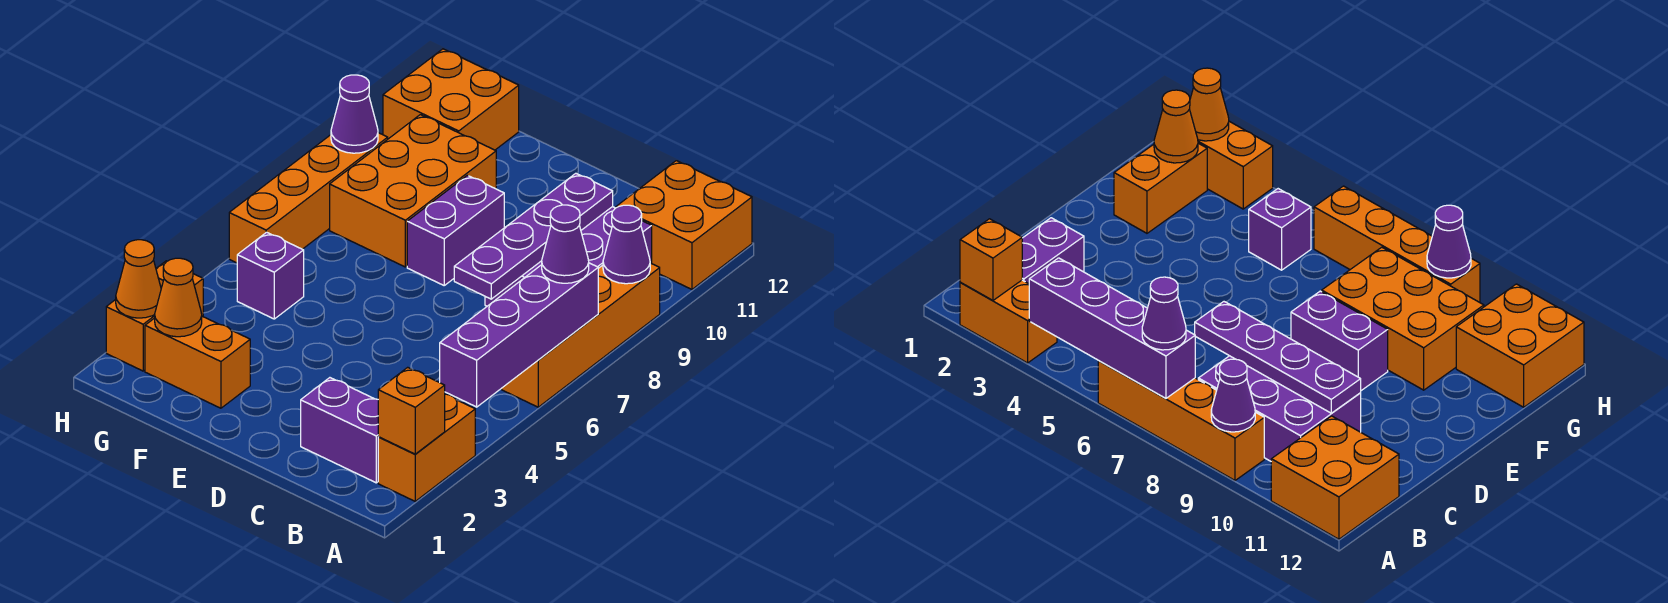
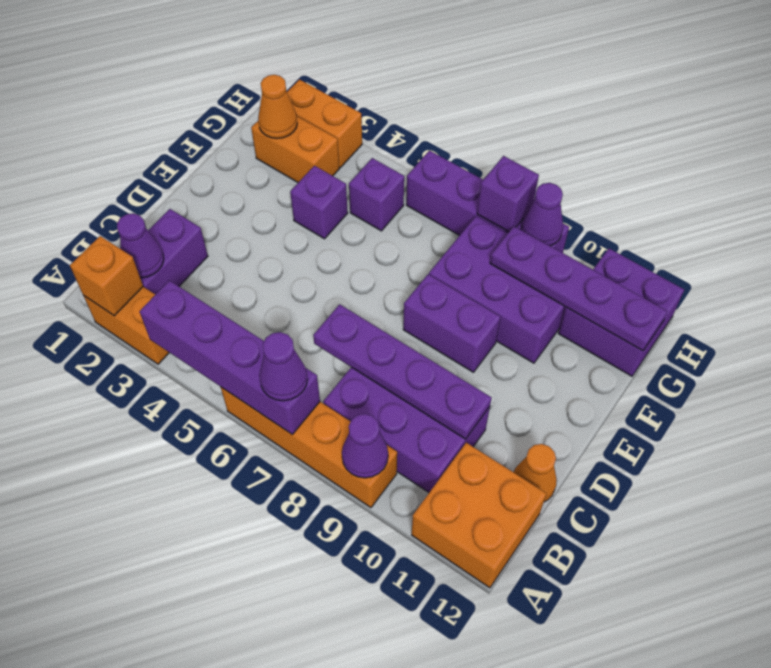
none -> purple cone B2 level 2
orange brick F2:G2 level 1 -> orange brick G2:G3 level 1
none -> purple brick F4 level 1
orange brick F8:G10 level 1 -> purple brick F8:G10 level 1
none -> purple plate G9:G12 level 2
orange brick G11:H12 level 1 -> purple brick G11:H12 level 1
orange cone H2 level 2 -> orange cone C12 level 1
orange brick H6:H9 level 1 -> purple brick H6:H9 level 1
none -> purple brick H8 level 2

